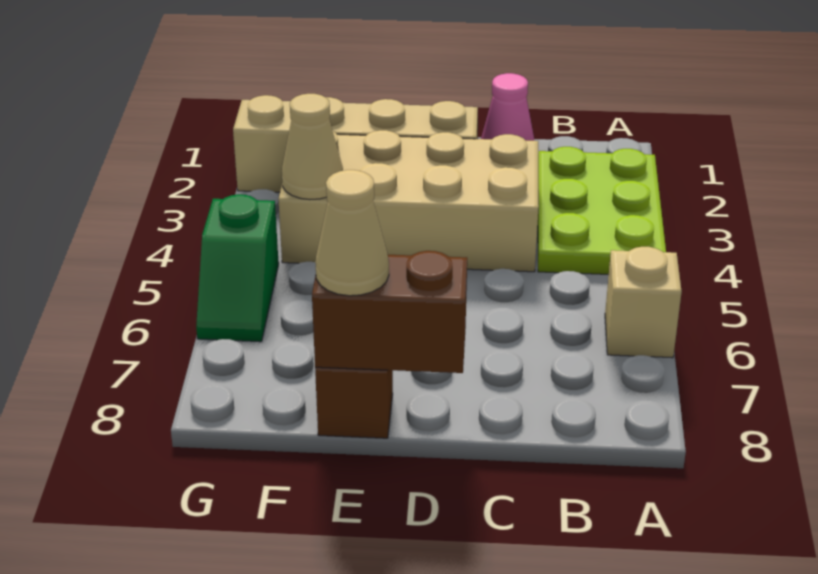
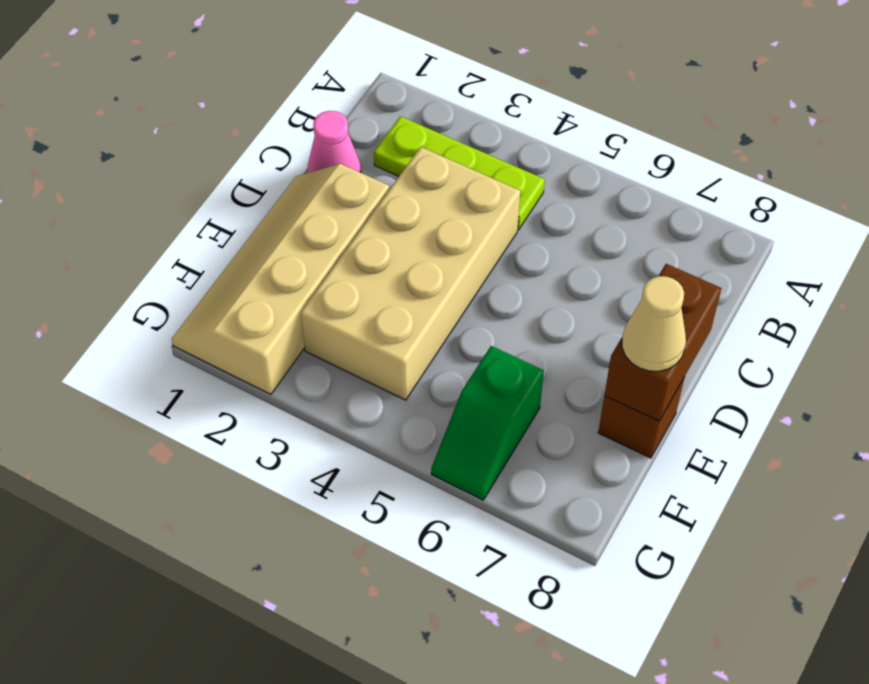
lime plate A2:B4 level 1 -> lime plate B2:B4 level 1
tan brick A6 level 1 -> none
tan cone F4 level 2 -> none
green slope G5:G6 level 1 top 5 -> green slope F6:G6 level 1 top F

